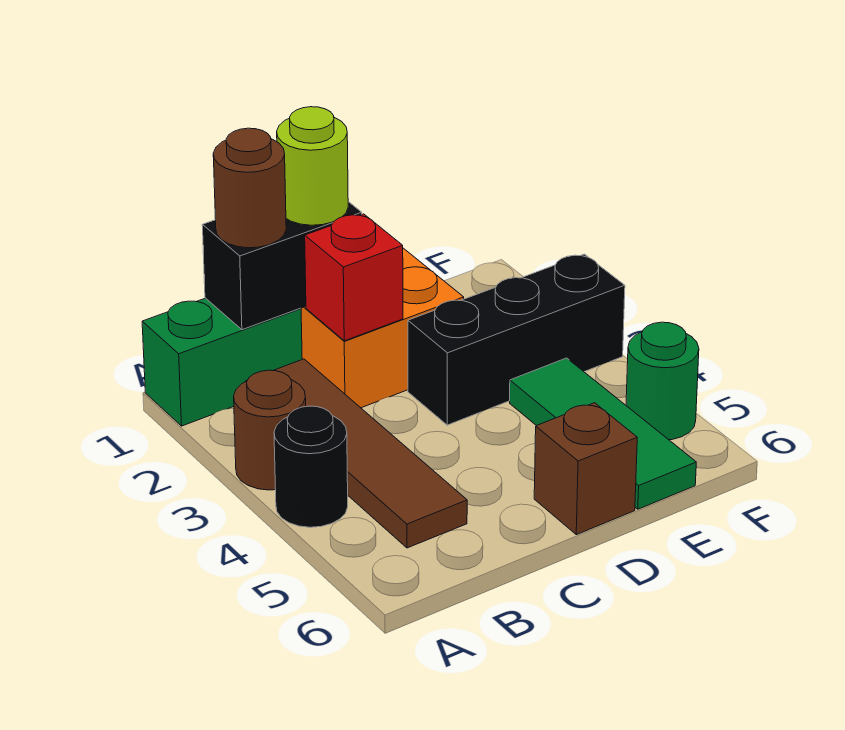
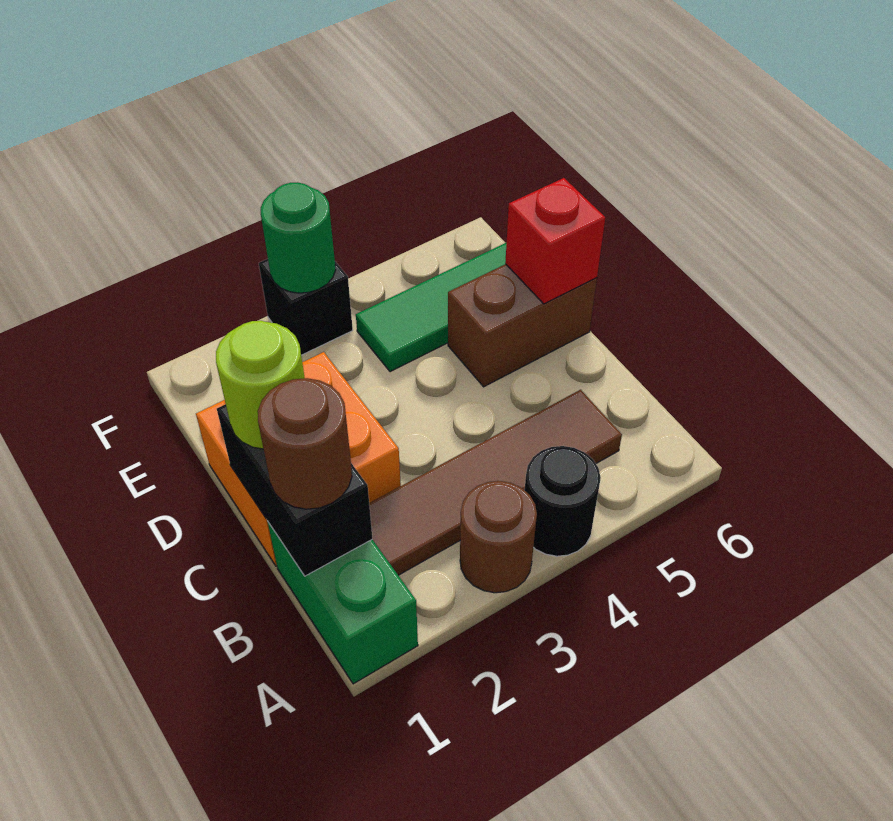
red brick C2 level 2 -> red brick D6 level 2
black brick D3:F3 level 1 -> black brick F3 level 1
brown brick D6 level 1 -> brown brick D5:D6 level 1
green round brick F5 level 1 -> green round brick F3 level 2

